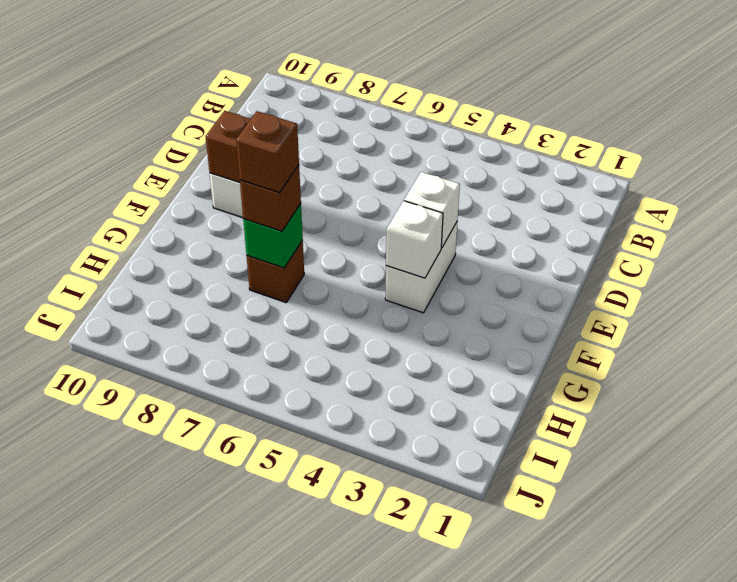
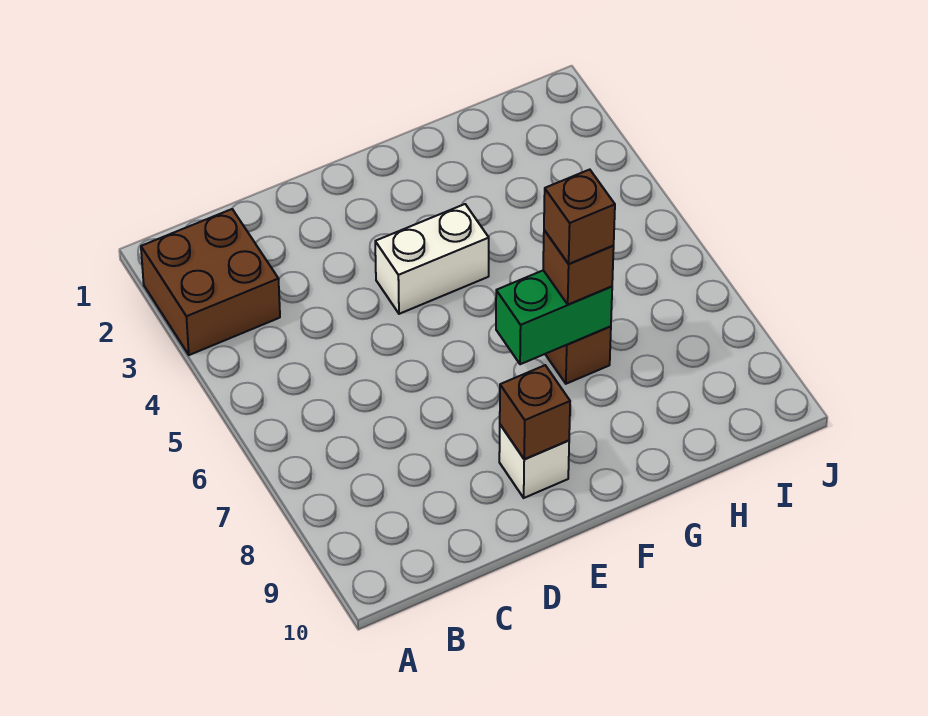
none -> brown brick A2:B3 level 1
white brick E4 level 2 -> none
white brick F4 level 2 -> none
green brick G7 level 2 -> green brick F7:G7 level 2

